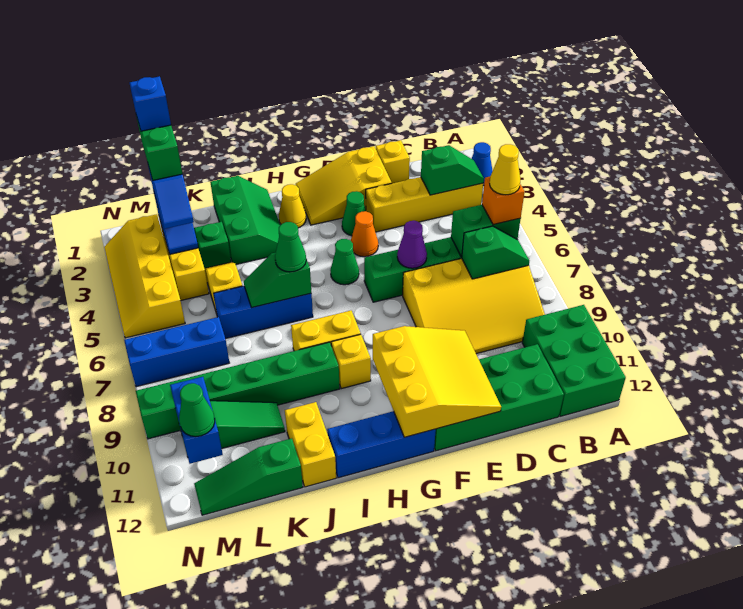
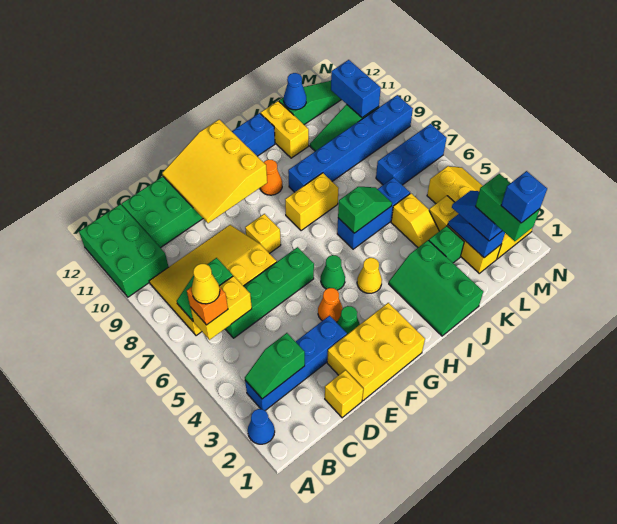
yellow brick B3:E3 level 1 -> blue brick B3:E3 level 1
green brick B6:C6 level 2 -> yellow brick B6:C6 level 2
yellow slope E1:G2 level 1 top E -> yellow brick E1:G2 level 1
purple cone E6 level 2 -> none
yellow cone H2 level 1 -> yellow cone H4 level 1
yellow brick H9 level 1 -> yellow brick F8 level 1
none -> orange cone H10 level 1
green cone I6 level 3 -> none
green brick I9:N9 level 1 -> blue brick I9:N9 level 1
none -> blue cone K12 level 2
green cone M11 level 3 -> none

